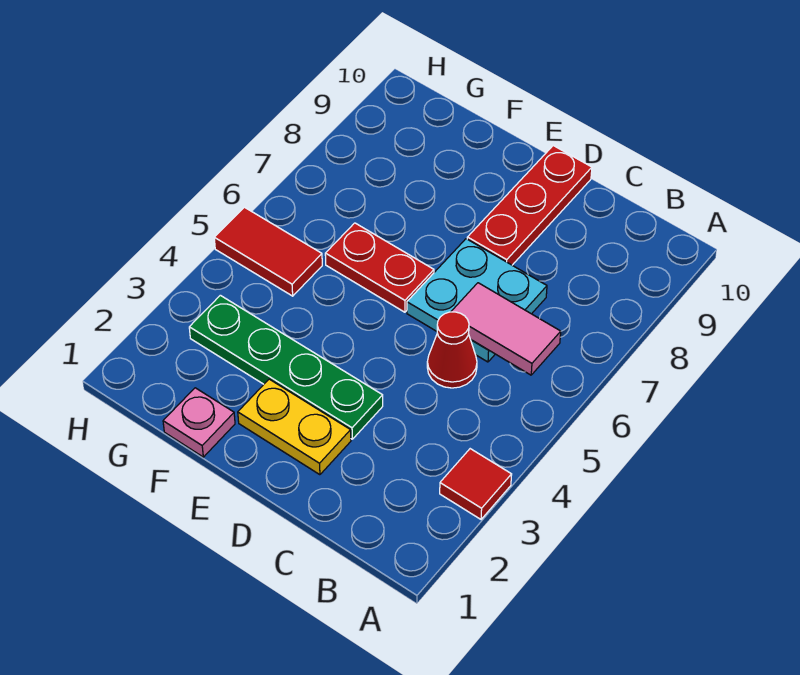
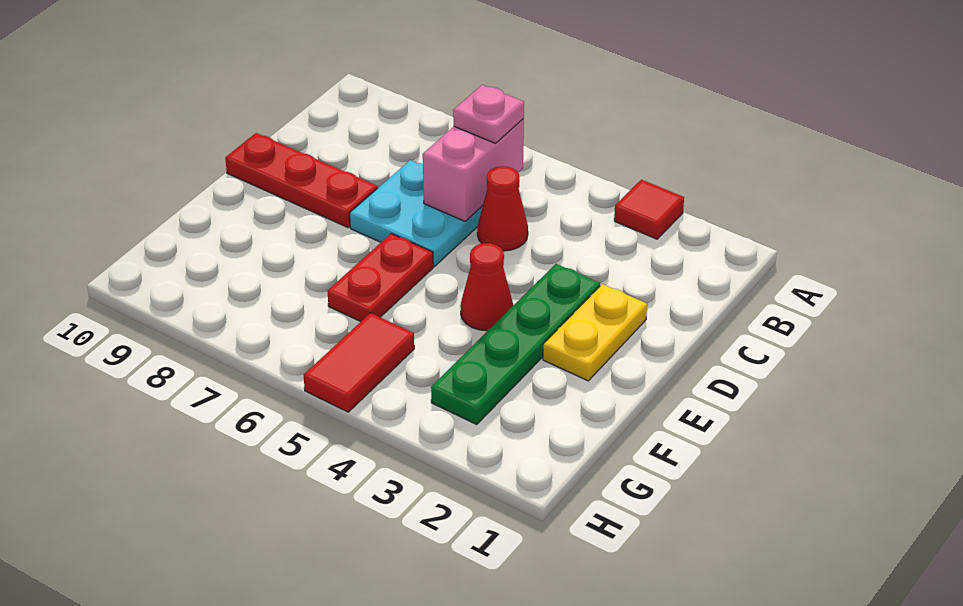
pink tile B6:C6 level 2 -> pink brick B6:C6 level 2
none -> red cone E4 level 1
pink plate F1 level 1 -> pink plate B6 level 3

